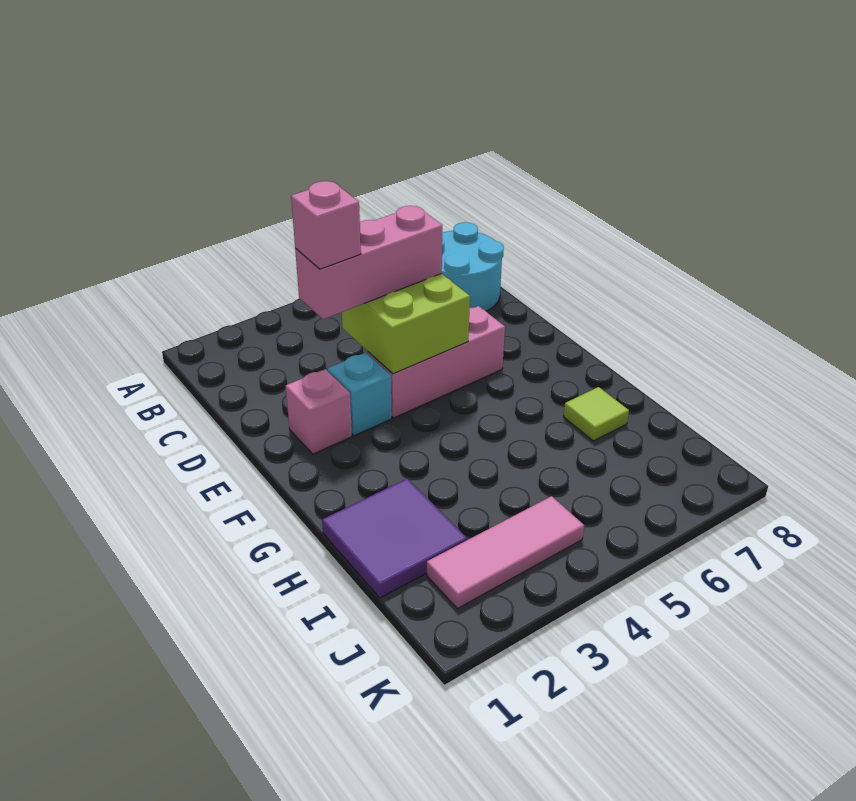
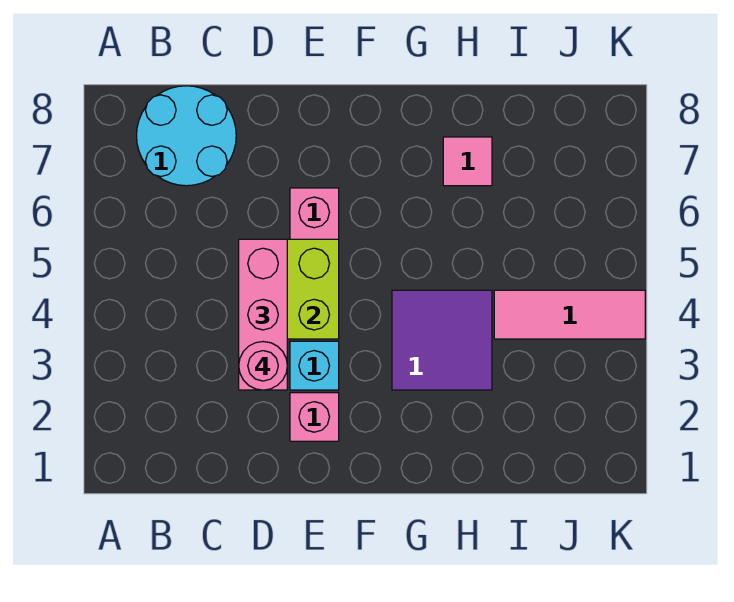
pink brick D3 level 4 -> pink round brick D3 level 4
purple tile H1:I2 level 1 -> purple tile G3:H4 level 1
lime tile H7 level 1 -> pink tile H7 level 1
pink tile J2:J4 level 1 -> pink tile I4:K4 level 1

